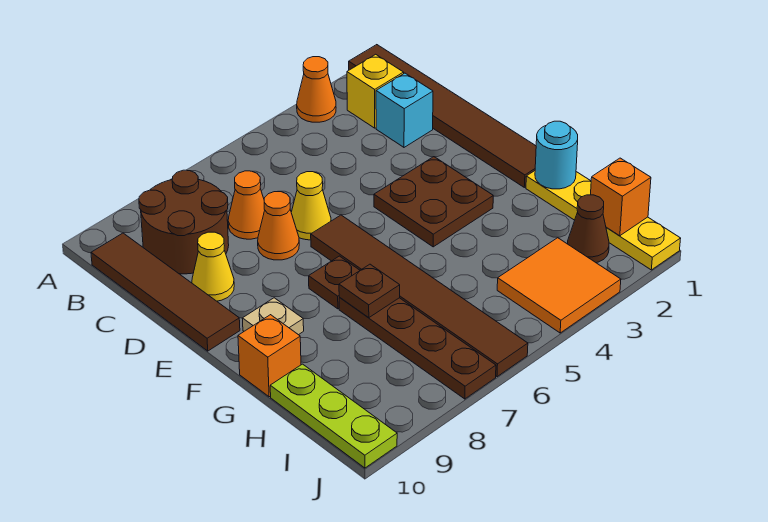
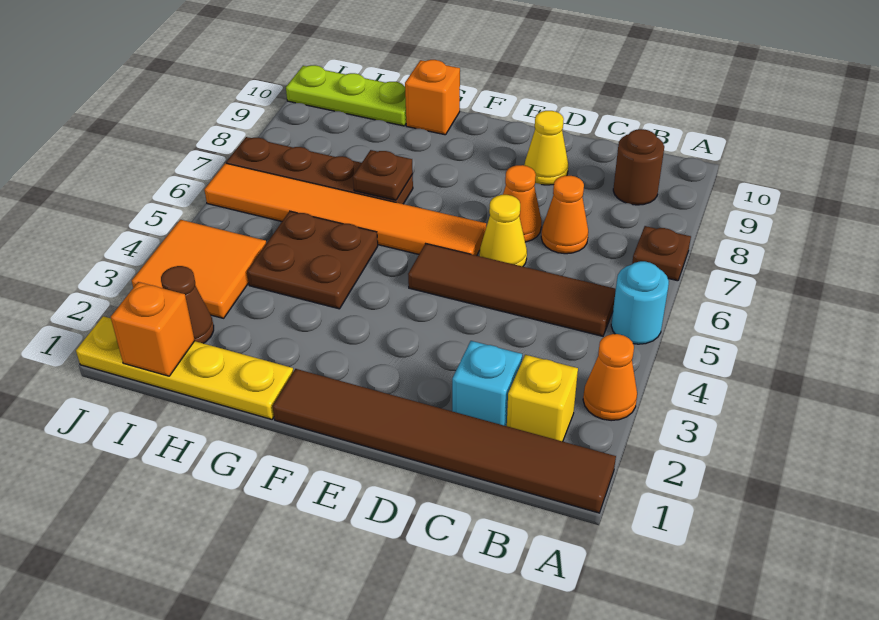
brown round brick B8:C9 level 1 -> brown round brick B9 level 1
brown tile B10:E10 level 1 -> brown tile B5:E5 level 1
brown plate E3:F4 level 1 -> brown plate G4:H5 level 1
brown tile E6:J6 level 1 -> orange tile E6:J6 level 1
brown plate F7 level 1 -> brown plate A7 level 1
tan plate F9 level 1 -> none
cyan round brick G1 level 2 -> cyan round brick A5 level 1

